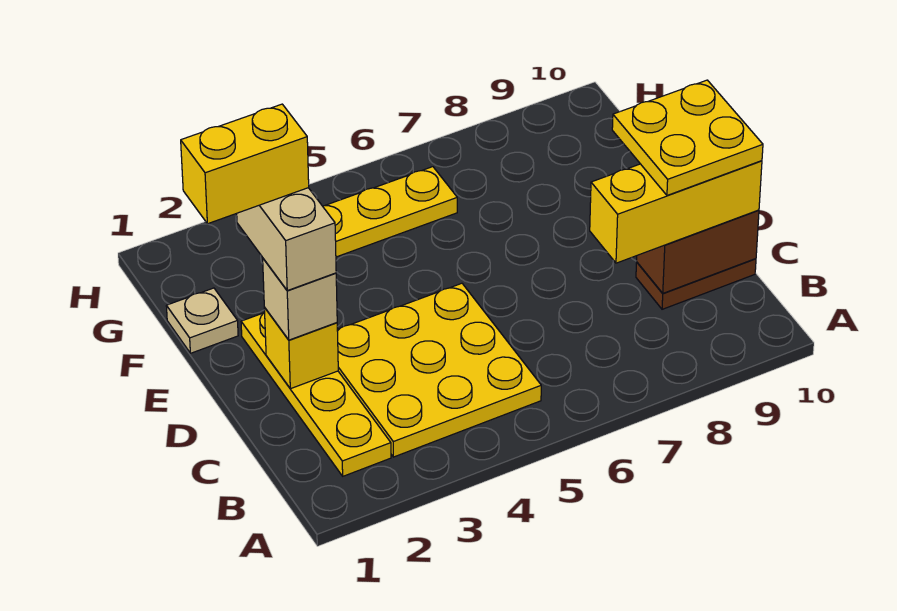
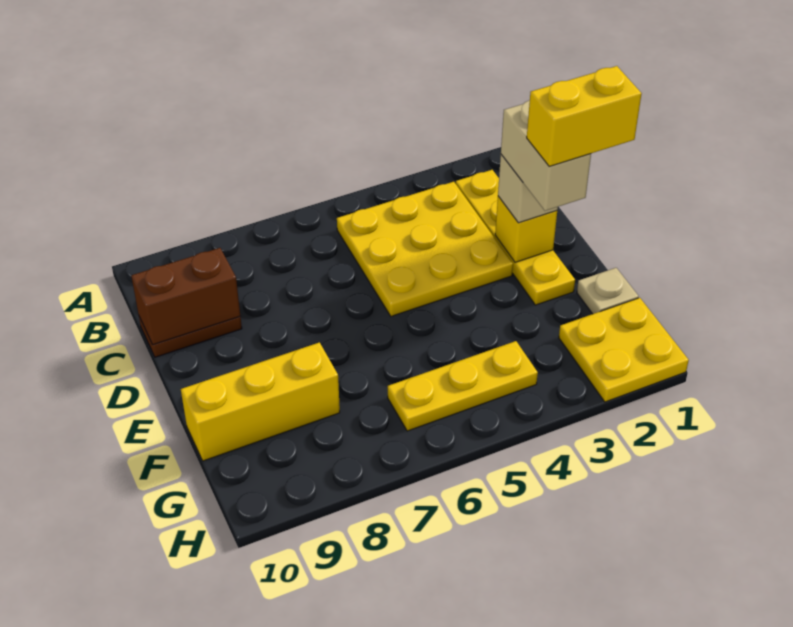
yellow brick C8:C10 level 3 -> yellow brick F8:F10 level 1
yellow plate C9:D10 level 4 -> yellow plate G1:H2 level 1

